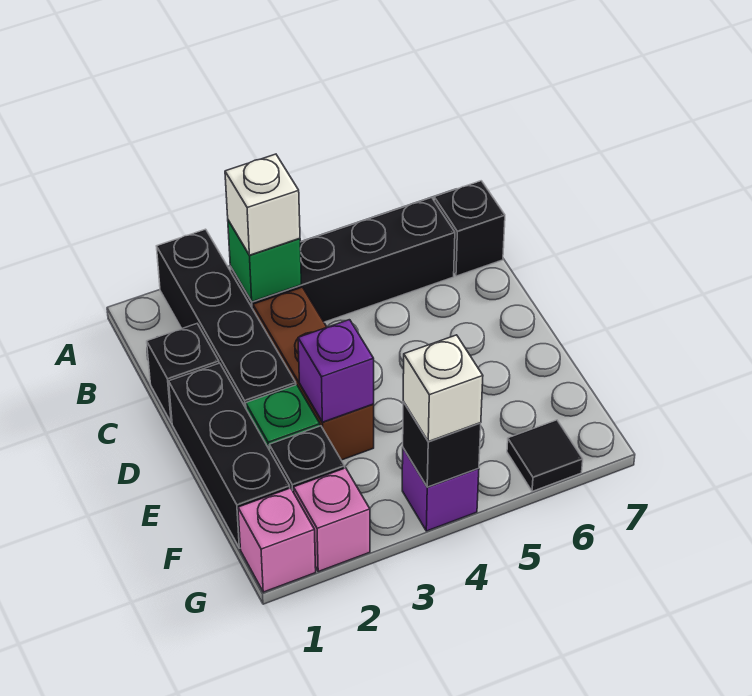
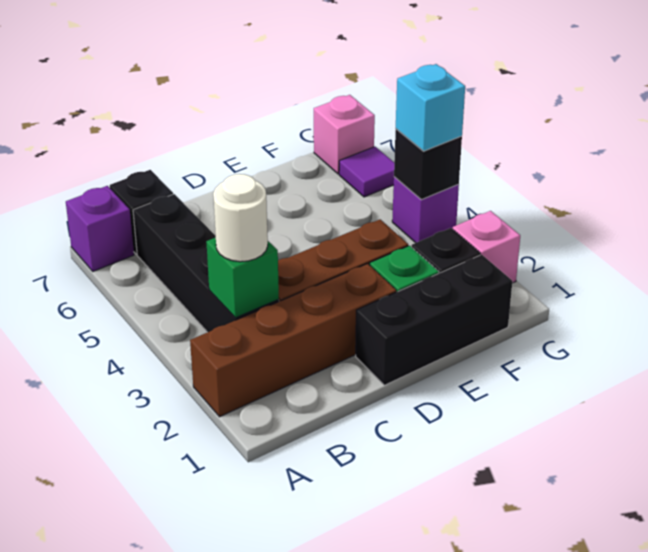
black brick A2:D2 level 1 -> brown brick A2:D2 level 1
white brick B3 level 3 -> white round brick B3 level 3
black brick C1 level 1 -> none
purple brick E3 level 2 -> purple brick A7 level 1
pink brick G1 level 1 -> pink brick G7 level 1
white brick G4 level 3 -> cyan brick G4 level 3
black tile G6 level 1 -> purple tile G6 level 1

